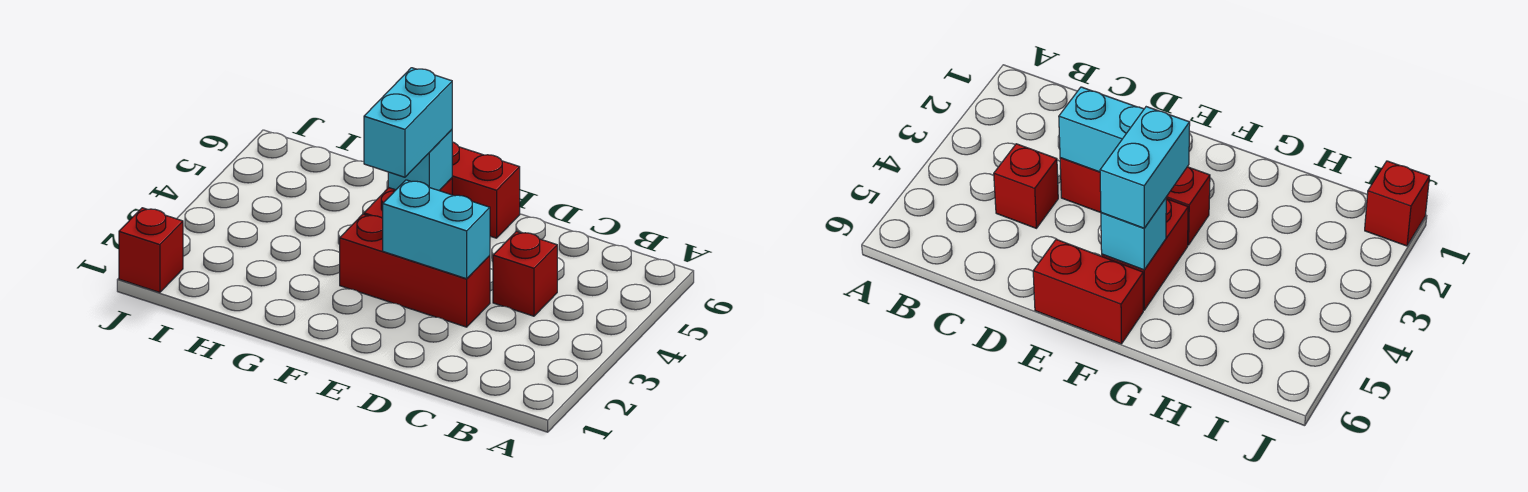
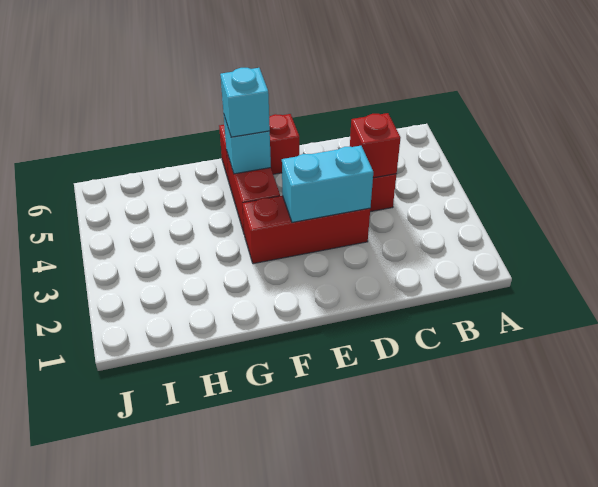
cyan brick F4:F5 level 3 -> cyan brick F5 level 3
red brick J1 level 1 -> red brick C4 level 2

